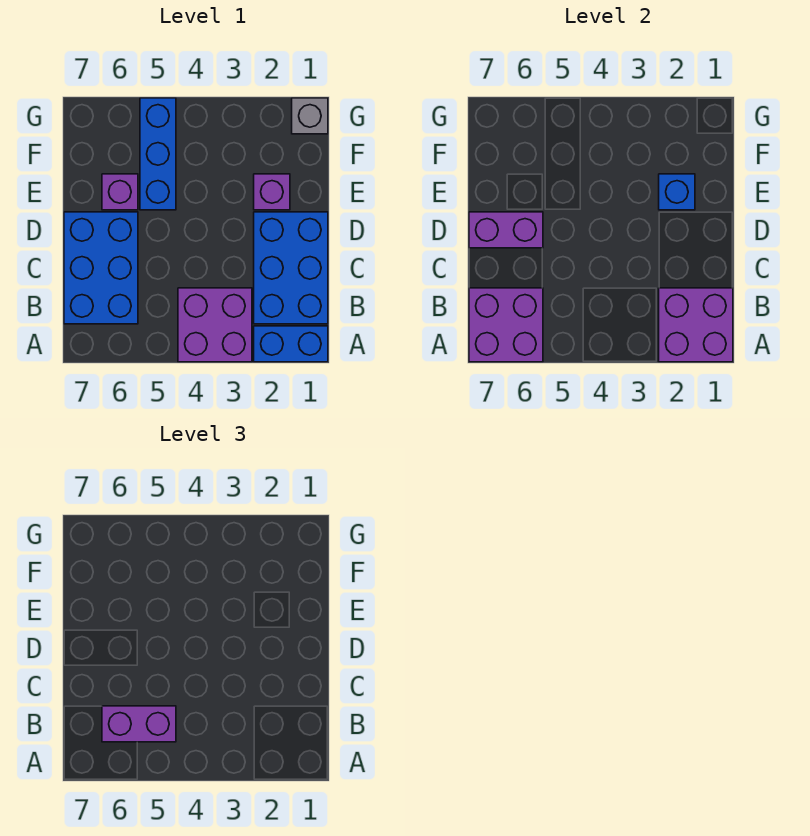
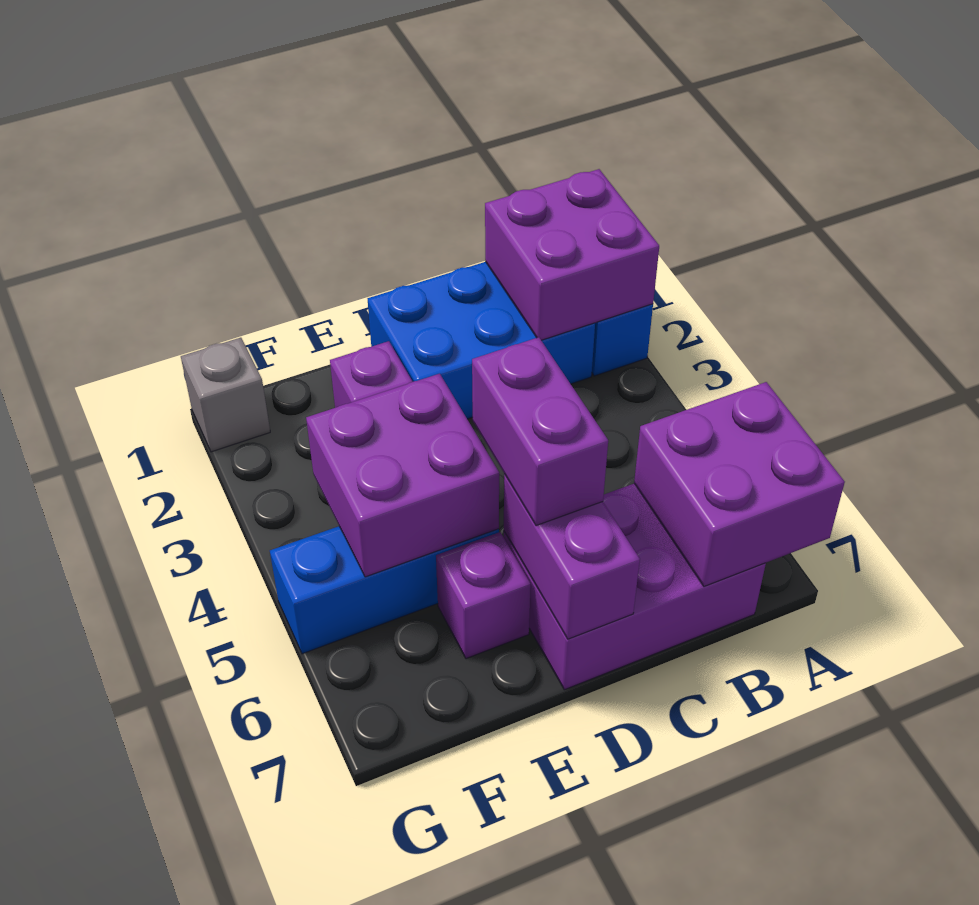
purple brick A3:B4 level 1 -> purple brick E4:F5 level 2
purple brick B5:B6 level 3 -> purple brick D5:D6 level 3
blue brick B6:D7 level 1 -> purple brick B6:D7 level 1
blue brick E2 level 2 -> none

